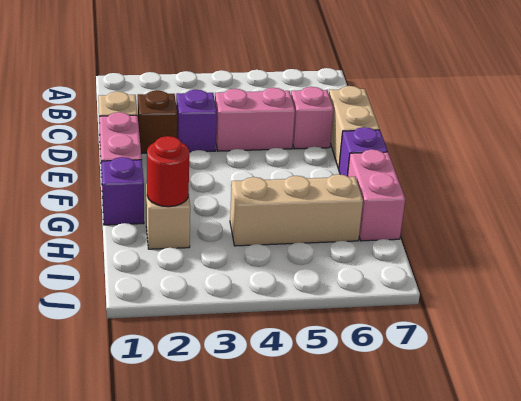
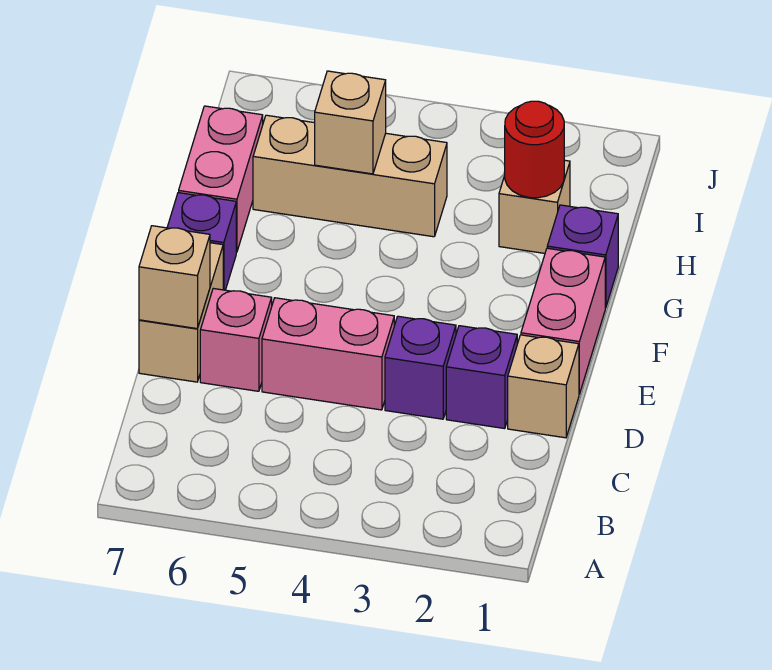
brown brick D2 level 1 -> purple brick D2 level 1
none -> tan brick D7 level 2
none -> tan brick H5 level 2

